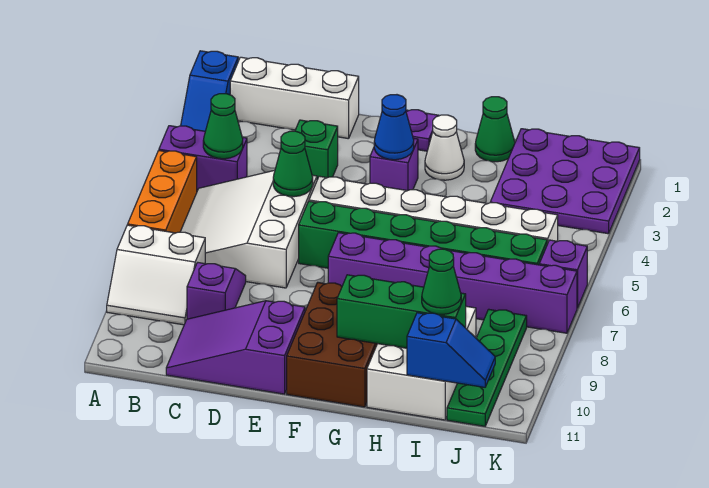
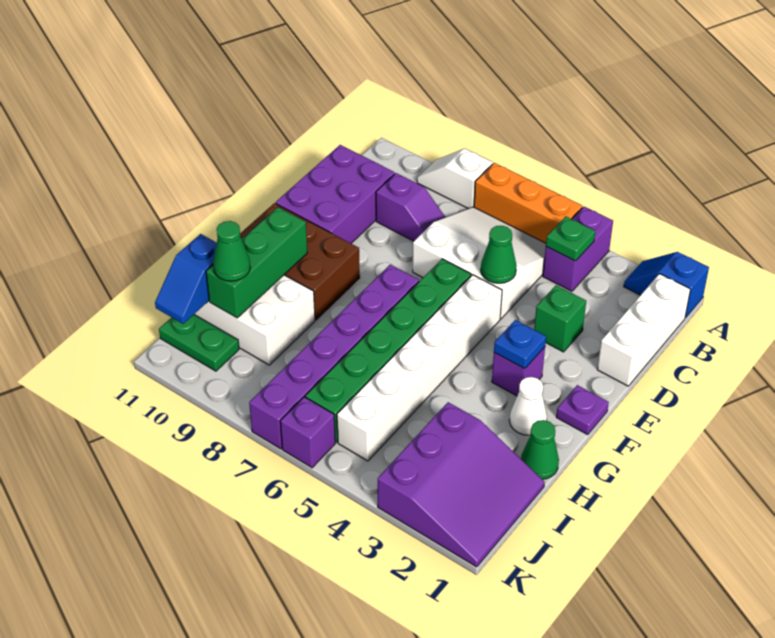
white slope A8:B9 level 1 top 8 -> white slope A8:A9 level 1 top 8
green cone B4 level 2 -> green plate B4 level 2
purple slope C10:E11 level 1 top E -> purple brick C10:E11 level 1
blue cone F3 level 2 -> blue plate F3 level 2
purple plate I1:K3 level 1 -> purple slope I1:K3 level 1 top 3
green plate J8:J11 level 1 -> green plate J10:J11 level 1

